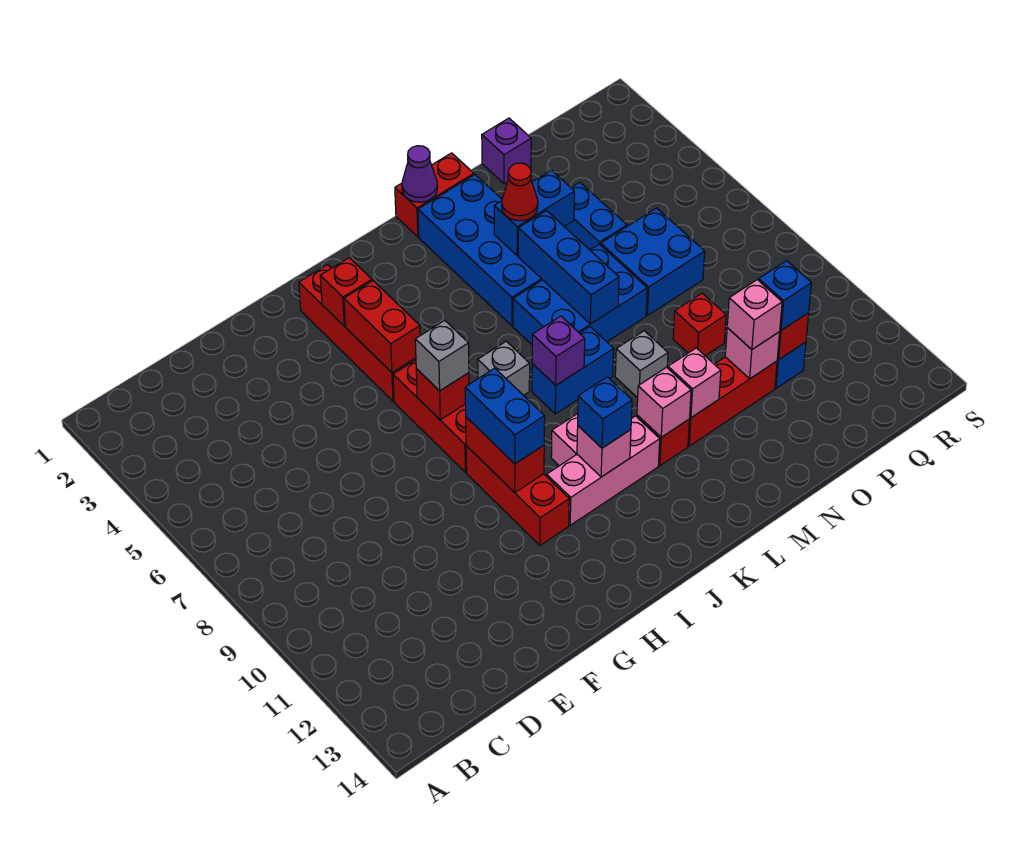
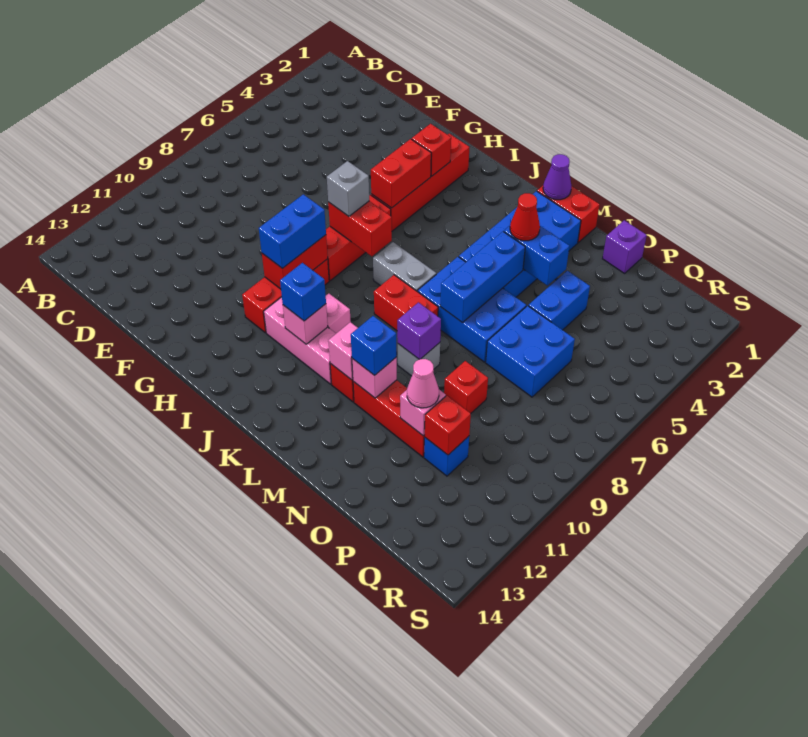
red brick H7 level 2 -> red brick H7:I7 level 2
grey brick J7 level 1 -> grey brick J7:K7 level 1
blue brick K8:L8 level 1 -> red brick K8:L8 level 1
purple brick K8 level 2 -> purple brick M9 level 2
pink brick O11 level 3 -> pink cone O11 level 3
blue brick P11 level 3 -> blue brick M11 level 3

